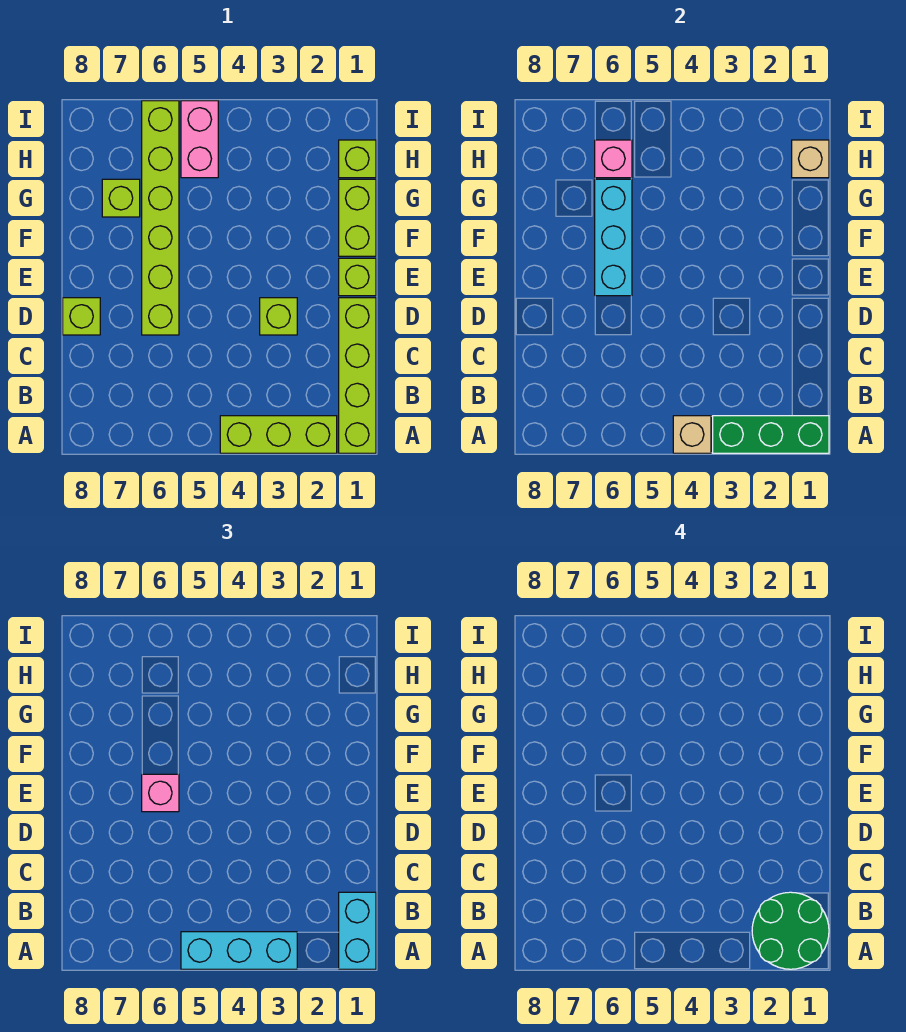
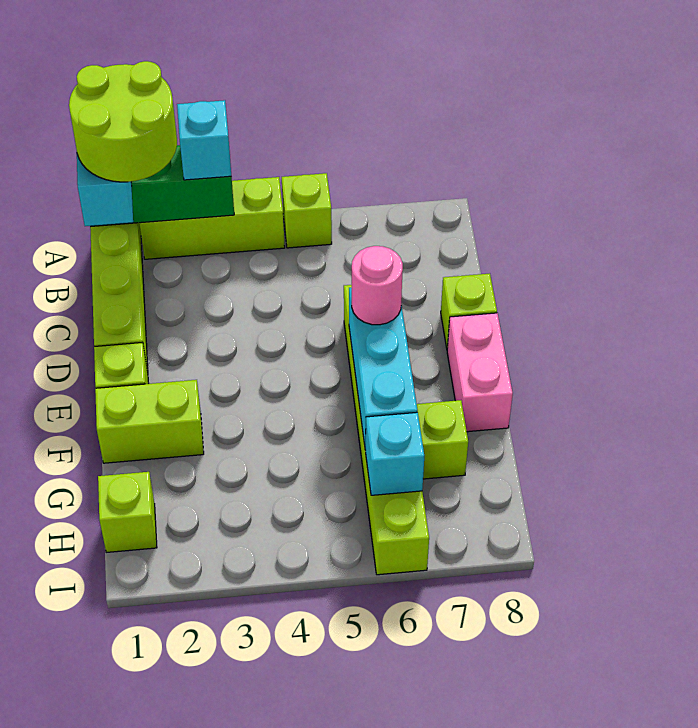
green round brick A1:B2 level 4 -> lime round brick A1:B2 level 4
cyan brick A3:A5 level 3 -> cyan brick A3 level 3
tan brick A4 level 2 -> none
lime brick D3 level 1 -> lime brick A5 level 1
pink brick E6 level 3 -> pink round brick E6 level 3
lime brick F1:G1 level 1 -> lime brick F1:F2 level 1
tan brick H1 level 2 -> none
pink brick H5:I5 level 1 -> pink brick E8:F8 level 1
pink brick H6 level 2 -> cyan brick H6 level 2

